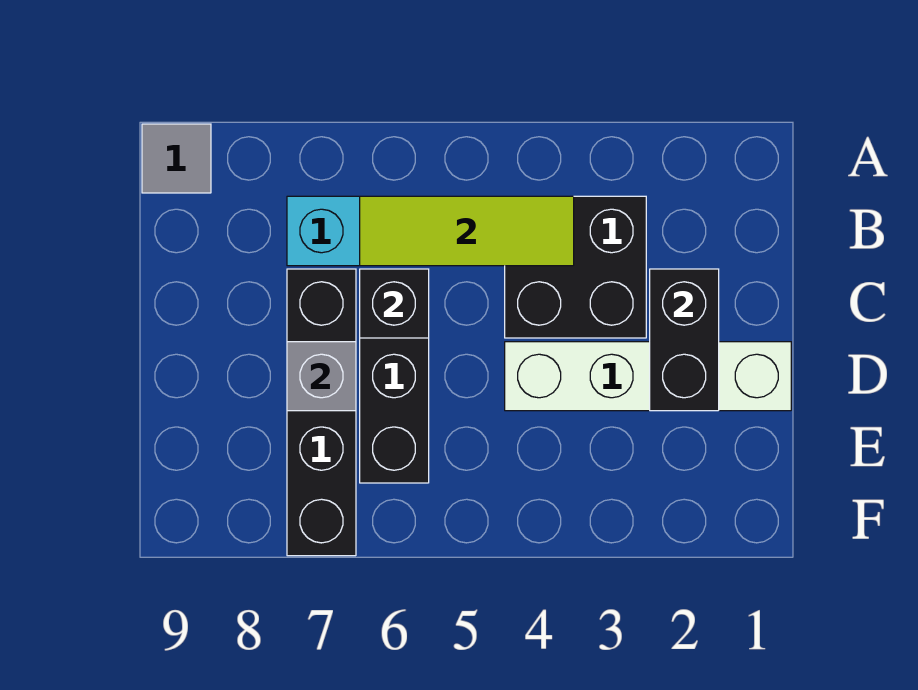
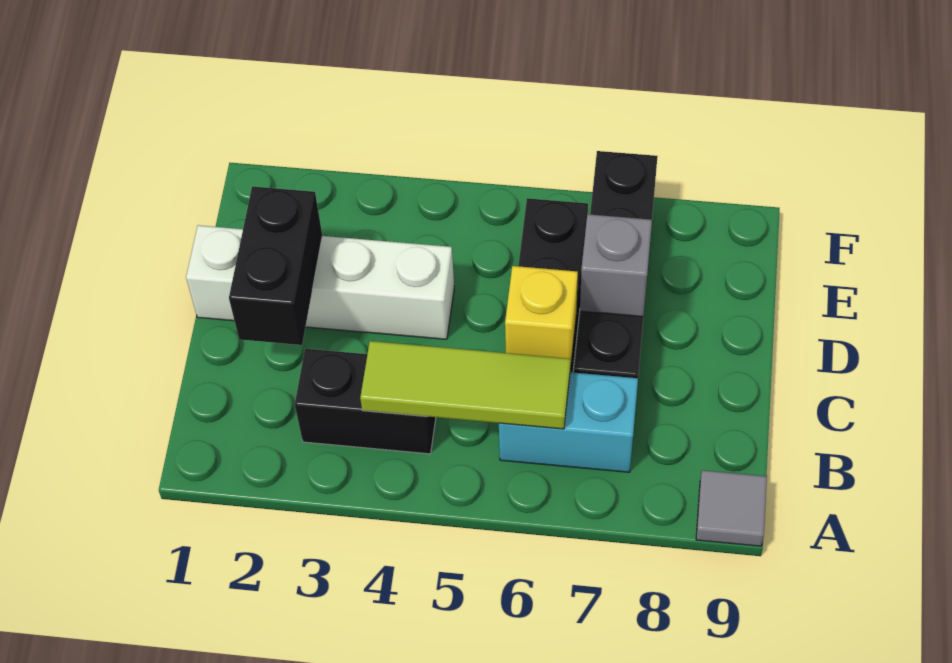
black brick B3:C4 level 1 -> black brick B3:B4 level 1
black brick C6 level 2 -> yellow brick C6 level 2

